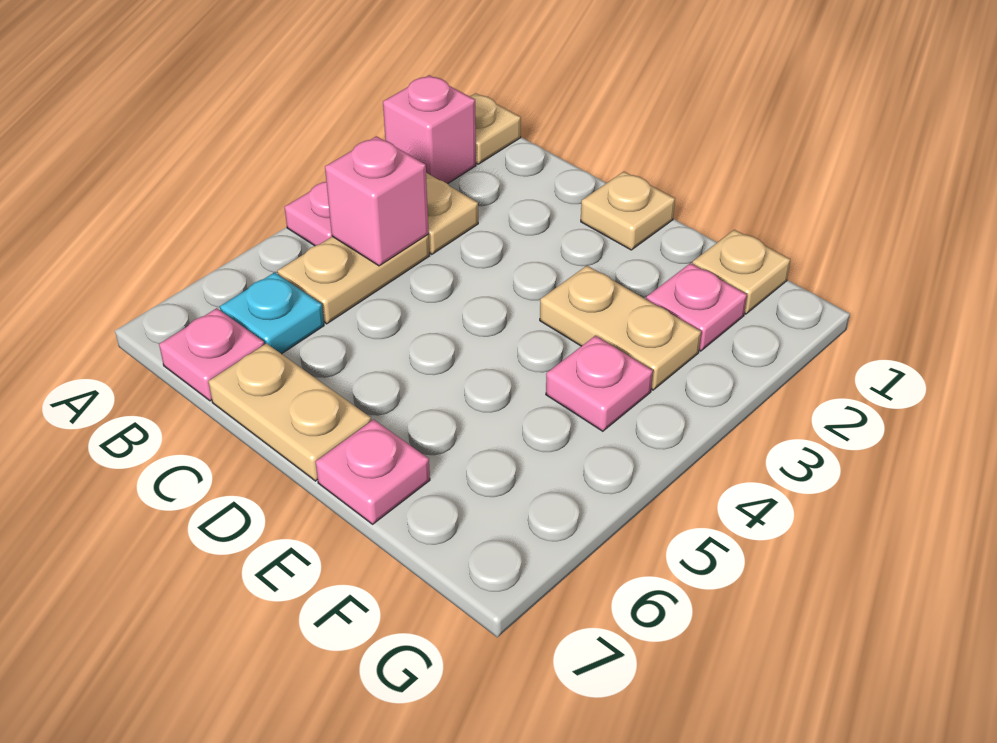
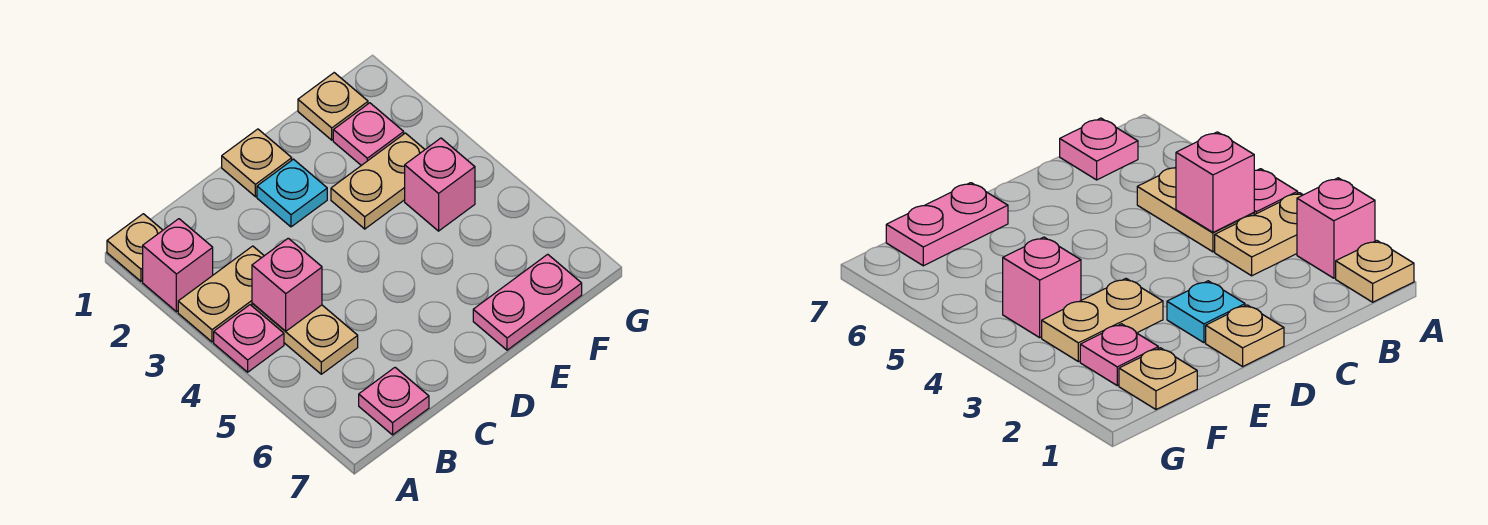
cyan plate B6 level 1 -> cyan plate D2 level 1
tan plate C7:D7 level 1 -> none
pink plate E7 level 1 -> pink plate E7:F7 level 1
pink plate F4 level 1 -> pink brick F4 level 1

